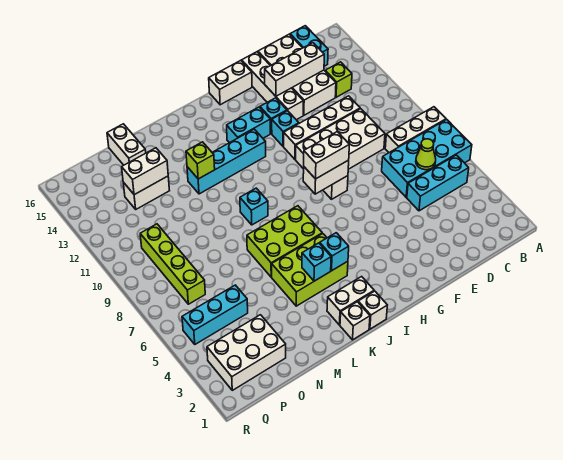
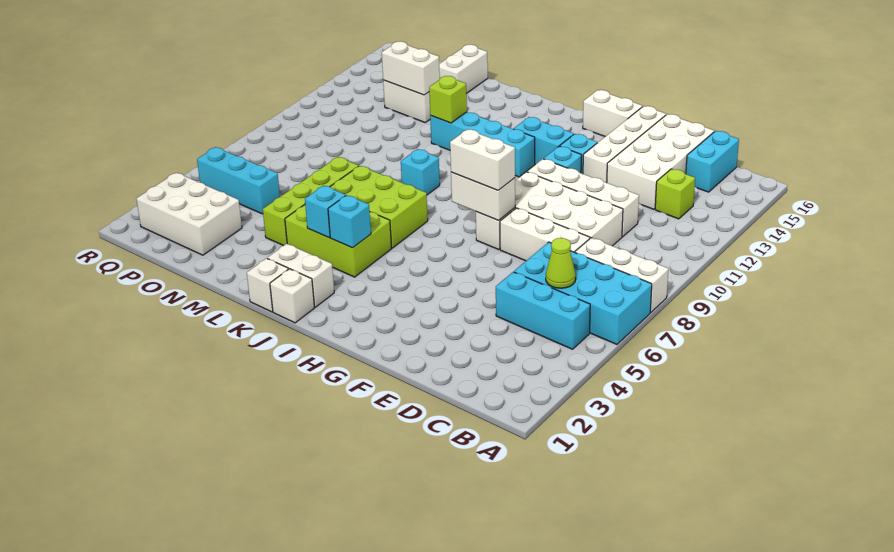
white brick D14:F14 level 2 -> white brick D8:F8 level 1
lime brick P7:P10 level 1 -> lime brick M4:M7 level 1

